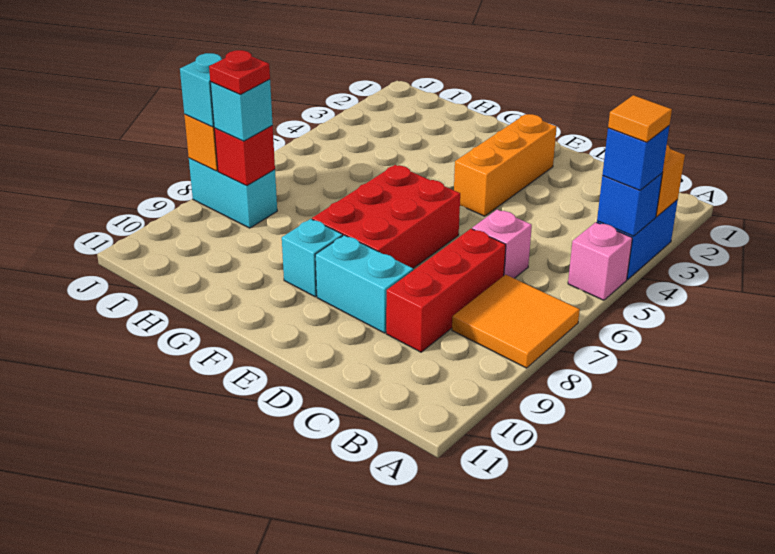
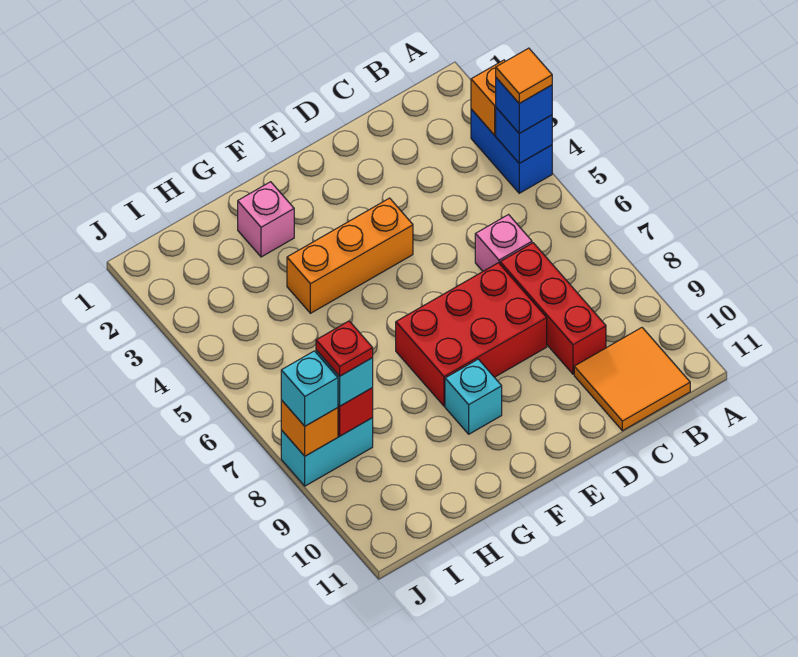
pink brick A5 level 1 -> pink brick G2 level 1
orange tile A7:B8 level 1 -> orange tile B10:C11 level 1
cyan brick D9:E9 level 1 -> none
orange brick E2:E4 level 1 -> orange brick E4:G4 level 1
red brick E6:F8 level 1 -> red brick D7:F8 level 1

